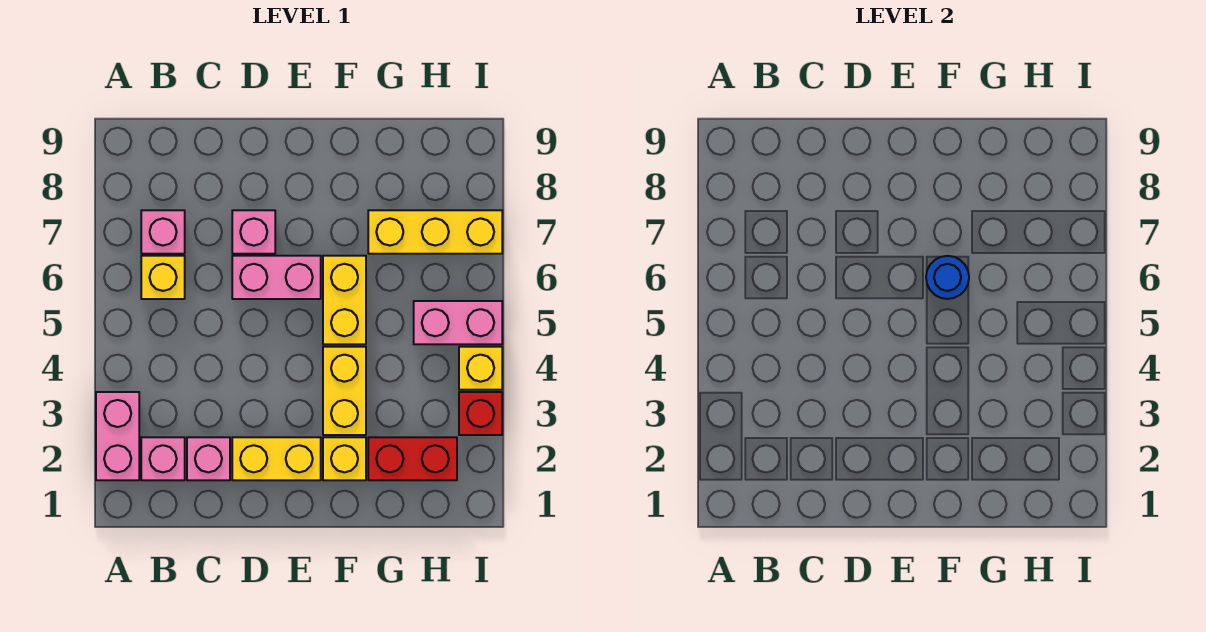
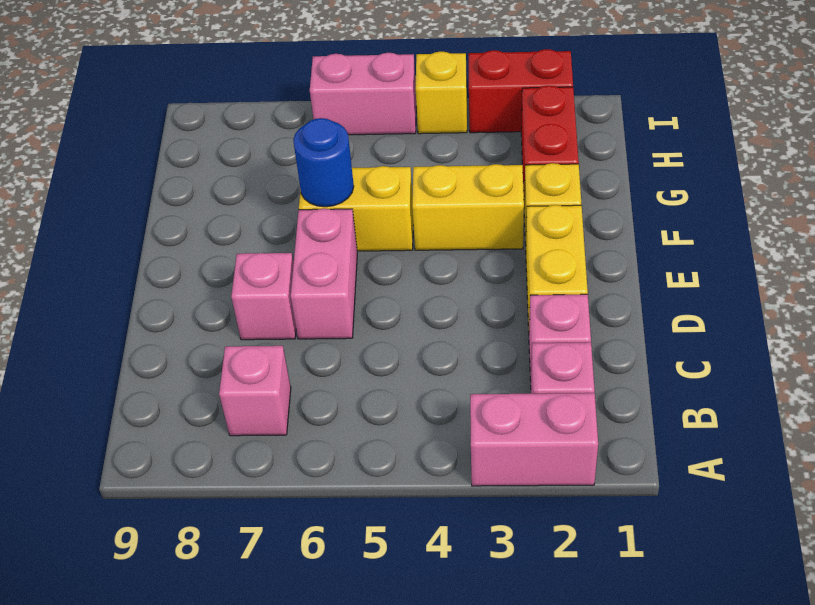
yellow brick B6 level 1 -> none
yellow brick G7:I7 level 1 -> none
pink brick H5:I5 level 1 -> pink brick I5:I6 level 1
red brick I3 level 1 -> red brick I2:I3 level 1

